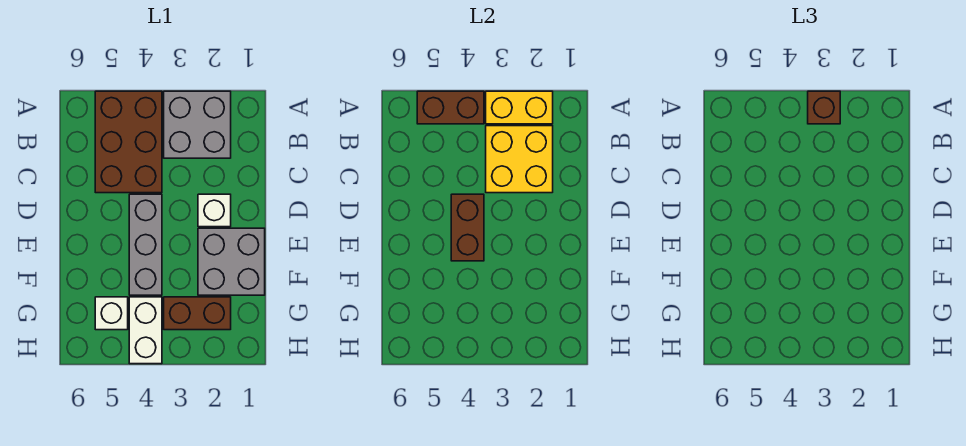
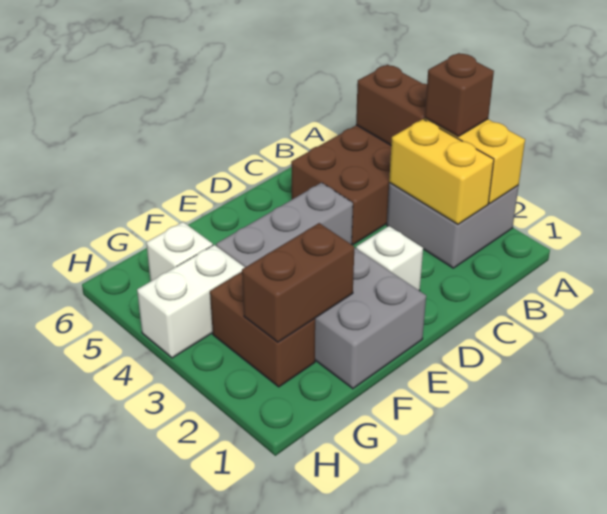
yellow brick B2:C3 level 2 -> yellow brick B2:B3 level 2
brown brick D4:E4 level 2 -> brown brick F2:G2 level 2

